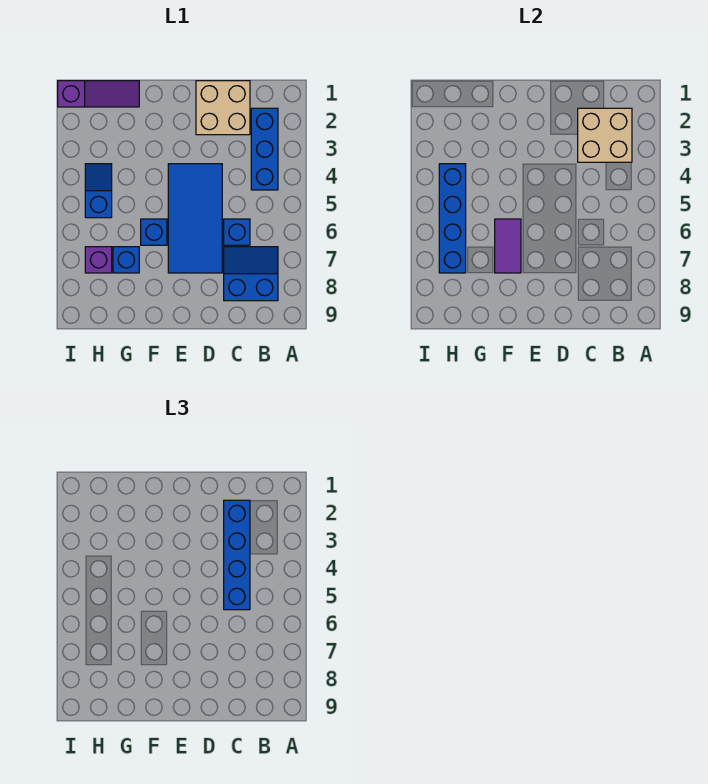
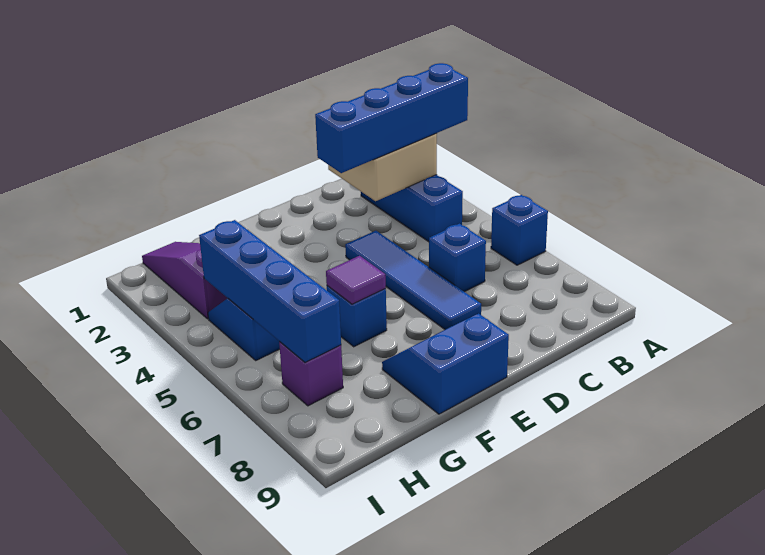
blue slope B7:C8 level 1 top 8 -> blue slope E8:F9 level 1 top 9
tan brick C1:D2 level 1 -> none
blue brick C2:C5 level 3 -> blue brick A3:D3 level 3
blue tile D4:E7 level 1 -> blue tile D4:D7 level 1
purple tile F6:F7 level 2 -> purple tile F6 level 2
purple slope G1:I1 level 1 top I -> purple slope H1:H3 level 1 top 3
blue brick G7 level 1 -> blue brick A6 level 1

